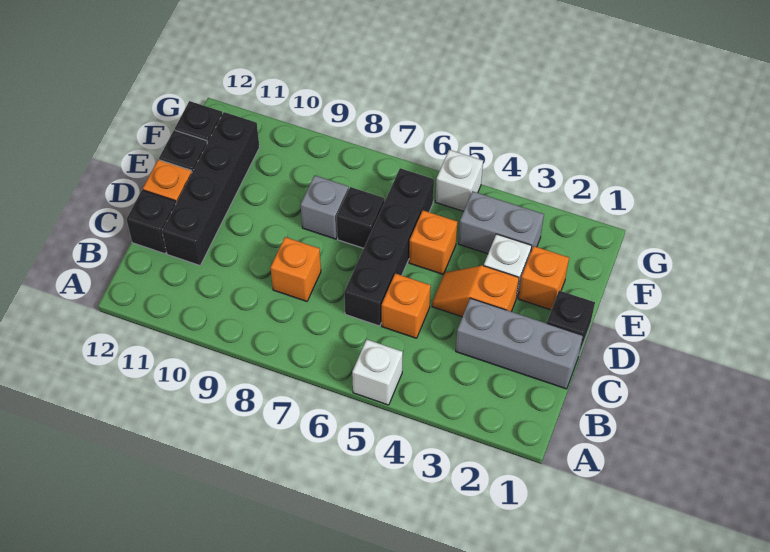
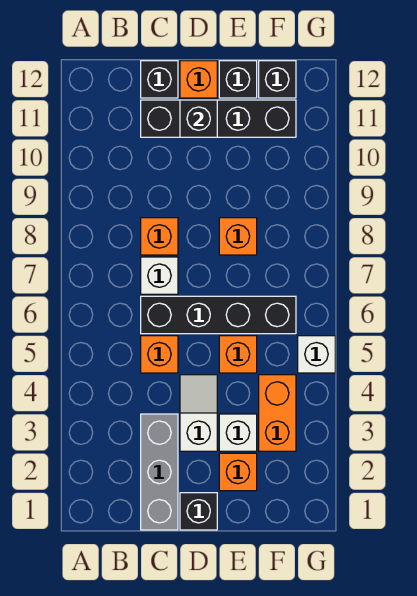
white brick A5 level 1 -> white brick C7 level 1
orange slope D3:D4 level 1 top 3 -> white slope D3:D4 level 1 top 3
black brick E7 level 1 -> black brick D11 level 2
grey brick E8 level 1 -> orange brick E8 level 1
grey brick F3:F4 level 1 -> orange brick F3:F4 level 1

